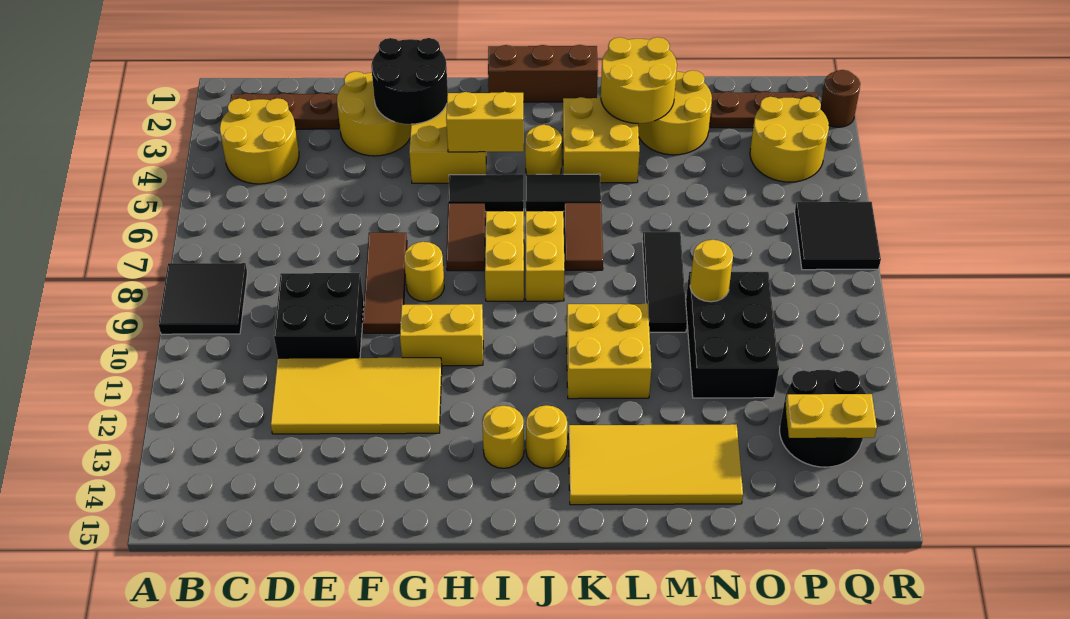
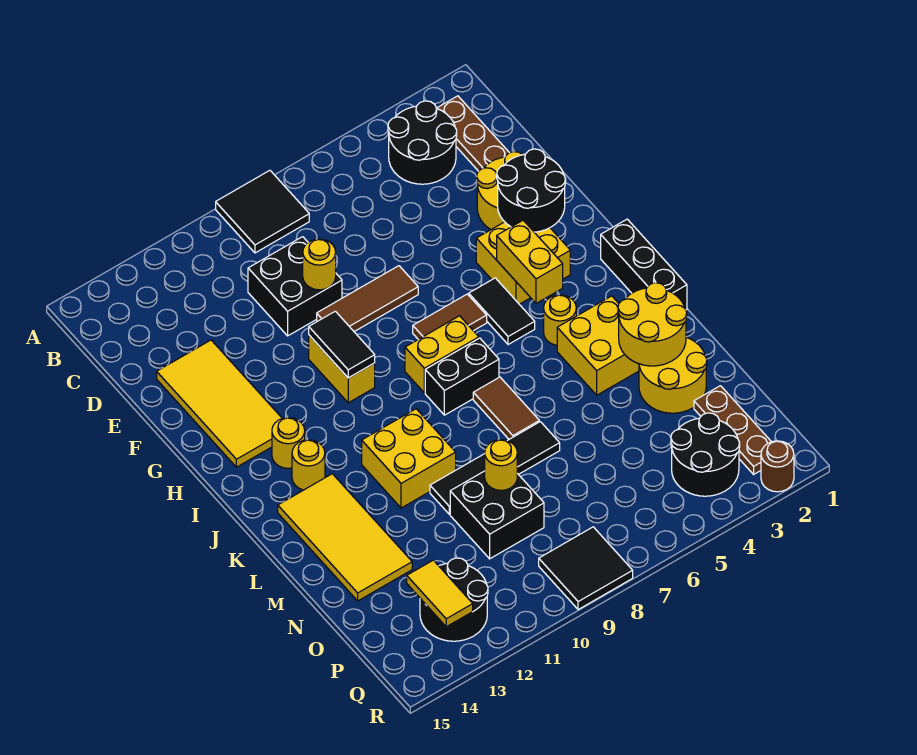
yellow round brick B3:C4 level 1 -> black round brick B3:C4 level 1
yellow tile D11:G12 level 1 -> yellow tile E13:H14 level 1
yellow round brick G8 level 1 -> yellow round brick E9 level 2
brown brick I1:K1 level 1 -> black brick I1:K1 level 1
black tile J5:K5 level 1 -> black tile G10:H10 level 2
yellow brick J7:J8 level 1 -> black brick J7:J8 level 1
brown tile K6:K7 level 1 -> brown tile K7:L7 level 1
black tile M7:M9 level 1 -> black tile M7:M10 level 1
black brick N9:O11 level 1 -> black brick N9:O10 level 1
yellow round brick P3:Q4 level 1 -> black round brick P3:Q4 level 1
yellow plate P13:Q13 level 2 -> yellow tile P13:Q13 level 2
black tile Q6:R7 level 1 -> black tile Q8:R9 level 1

